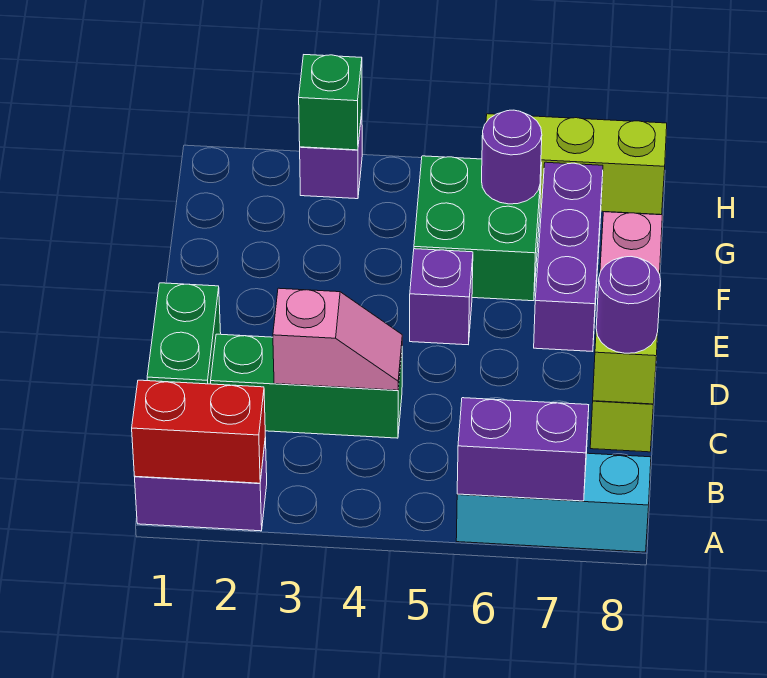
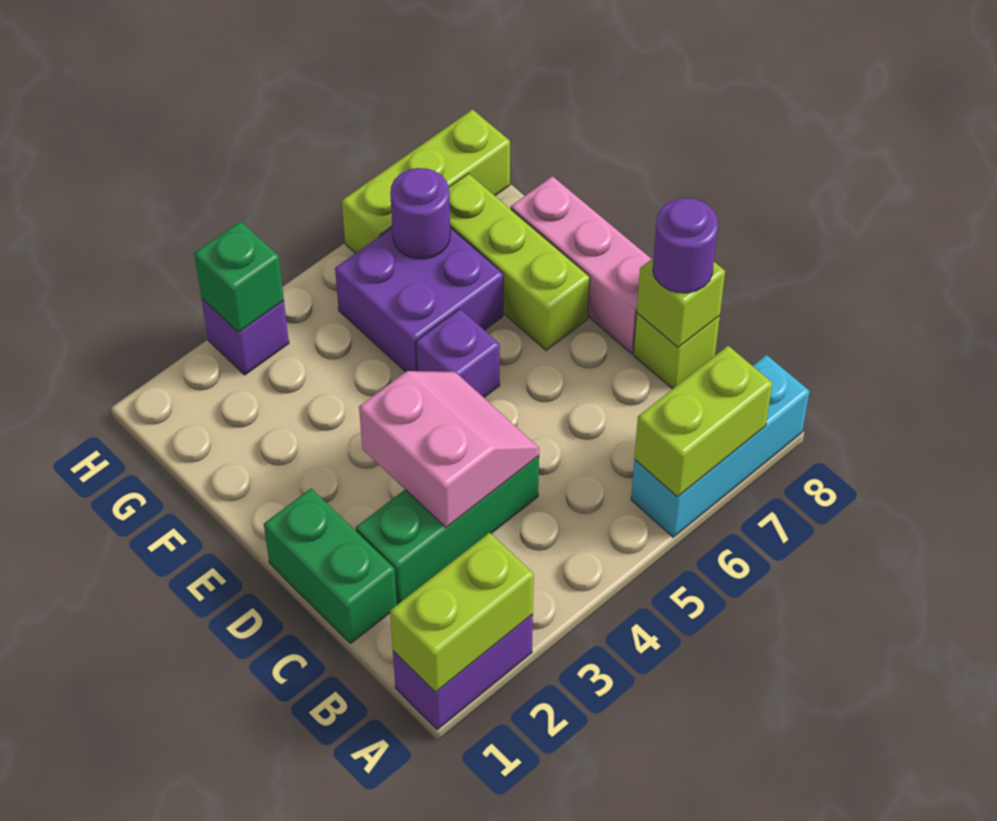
red brick A1:A2 level 2 -> lime brick A1:A2 level 2
purple brick A6:A7 level 2 -> lime brick A6:A7 level 2
pink slope C3:C4 level 2 top 3 -> pink slope C3:D4 level 2 top 3
purple brick E7:G7 level 1 -> lime brick E7:G7 level 1
green brick F5:G6 level 1 -> purple brick F5:G6 level 1

